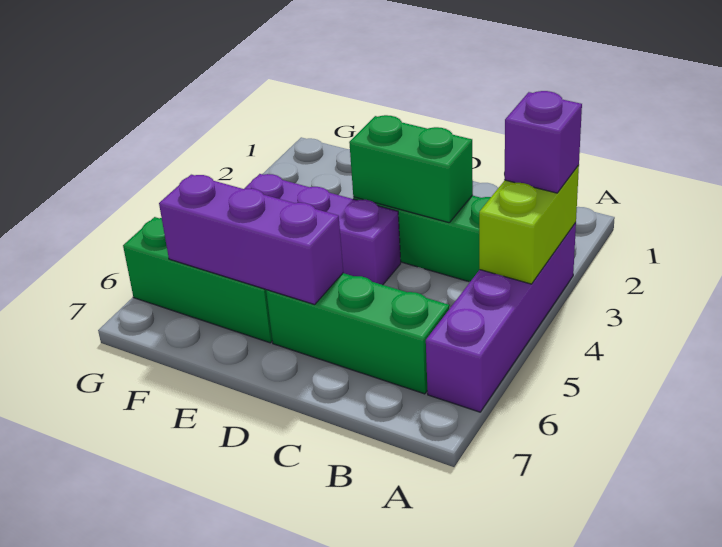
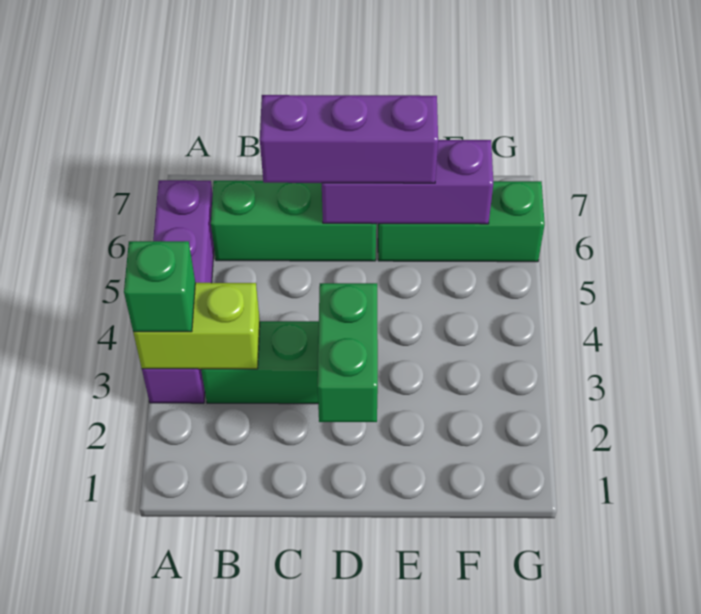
lime brick A3:A4 level 2 -> lime brick A3:B3 level 2
purple brick A3 level 3 -> green brick A3 level 3
green brick C3:D3 level 2 -> green brick D2:D3 level 2
purple brick D4:F4 level 1 -> purple brick C6:E6 level 3

